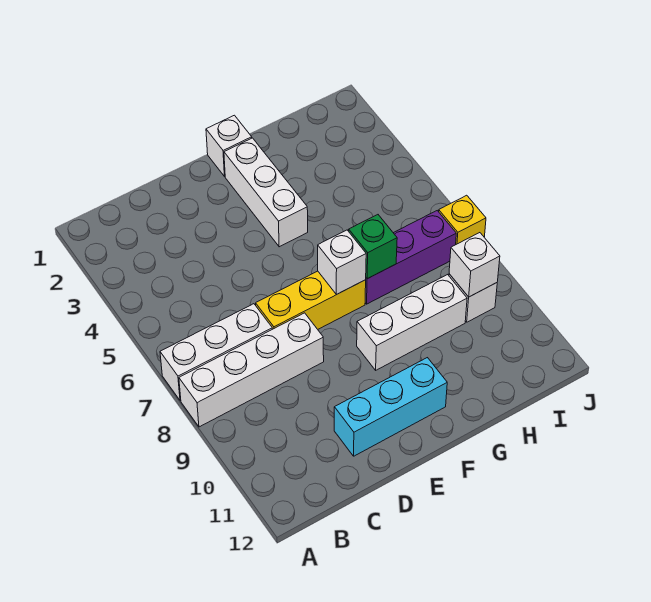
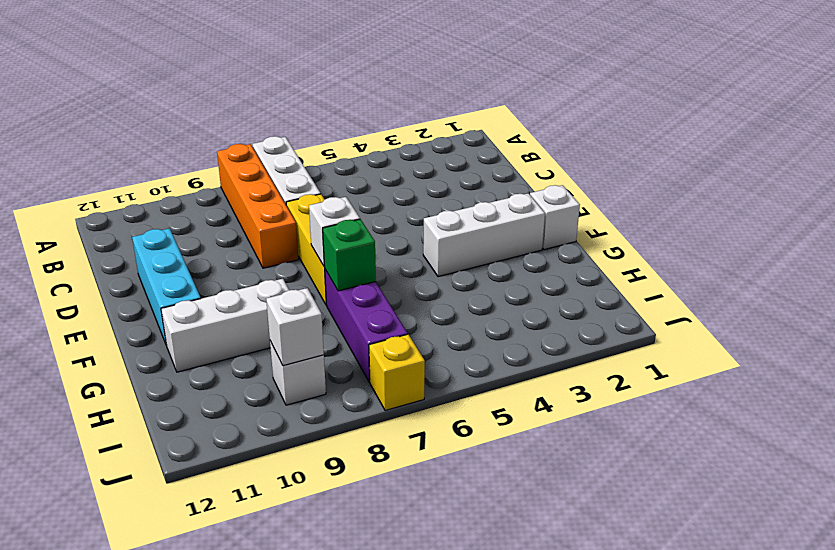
white brick A8:D8 level 1 -> orange brick A8:D8 level 1
white brick F9:H9 level 1 -> white brick G9:G11 level 1

